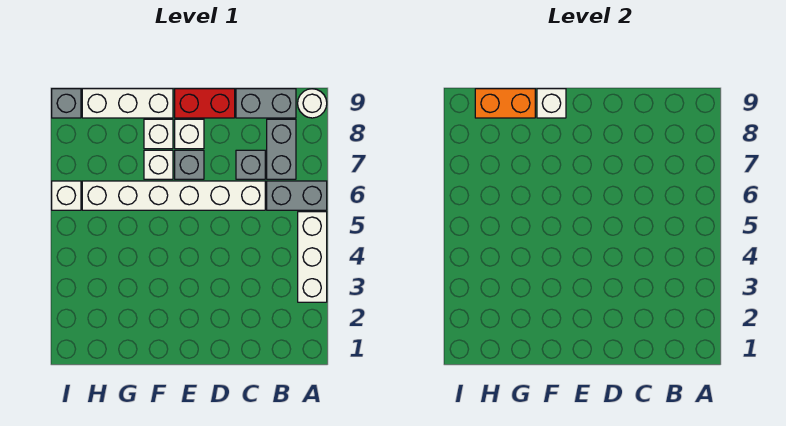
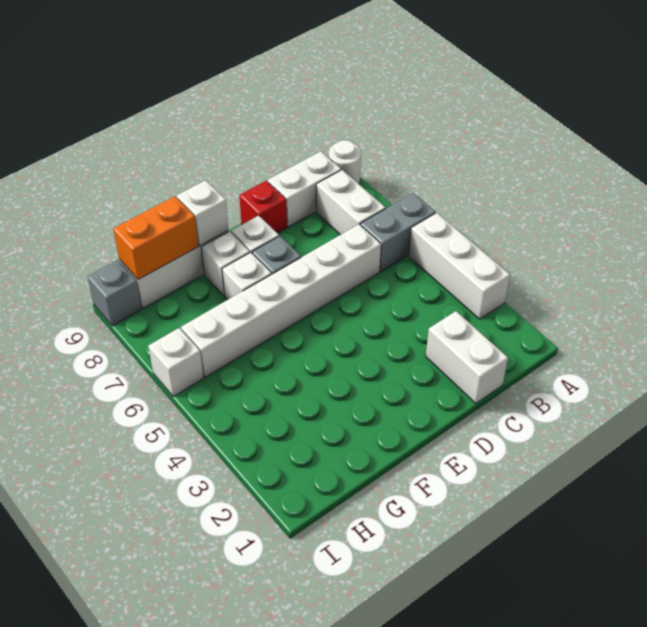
grey brick B7:B8 level 1 -> white brick B7:B8 level 1
grey brick B9:C9 level 1 -> white brick B9:C9 level 1
none -> white brick C1:C2 level 1
grey brick C7 level 1 -> none
red brick D9:E9 level 1 -> red brick D9 level 1

